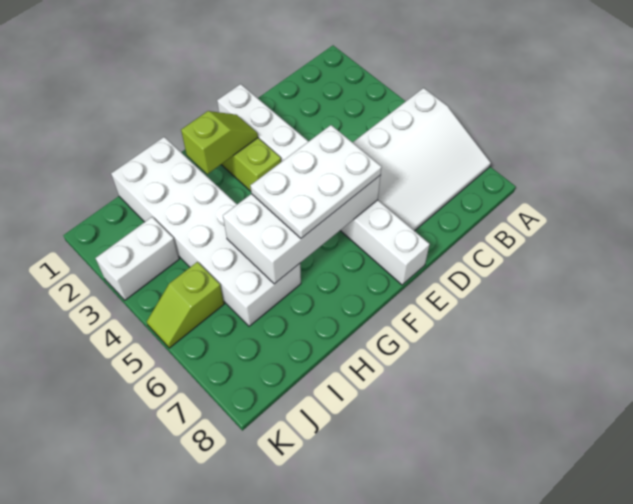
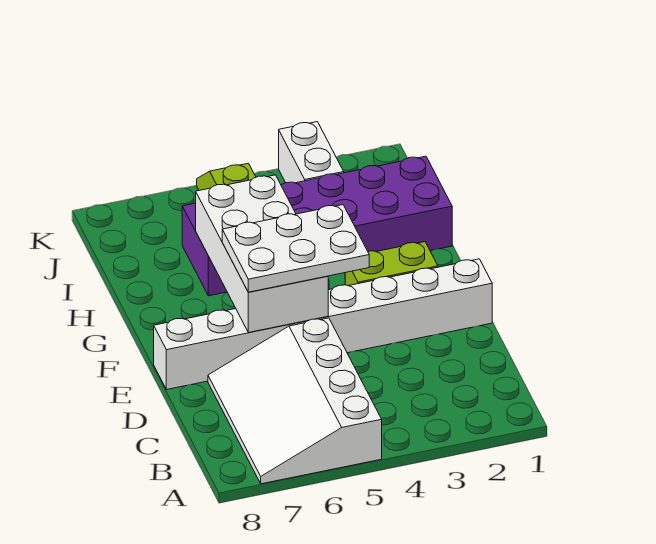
white plate E5:G6 level 3 -> white plate E4:F6 level 3
lime slope F2:G2 level 2 top G -> none
white brick H1:I6 level 1 -> purple brick H1:I6 level 1

